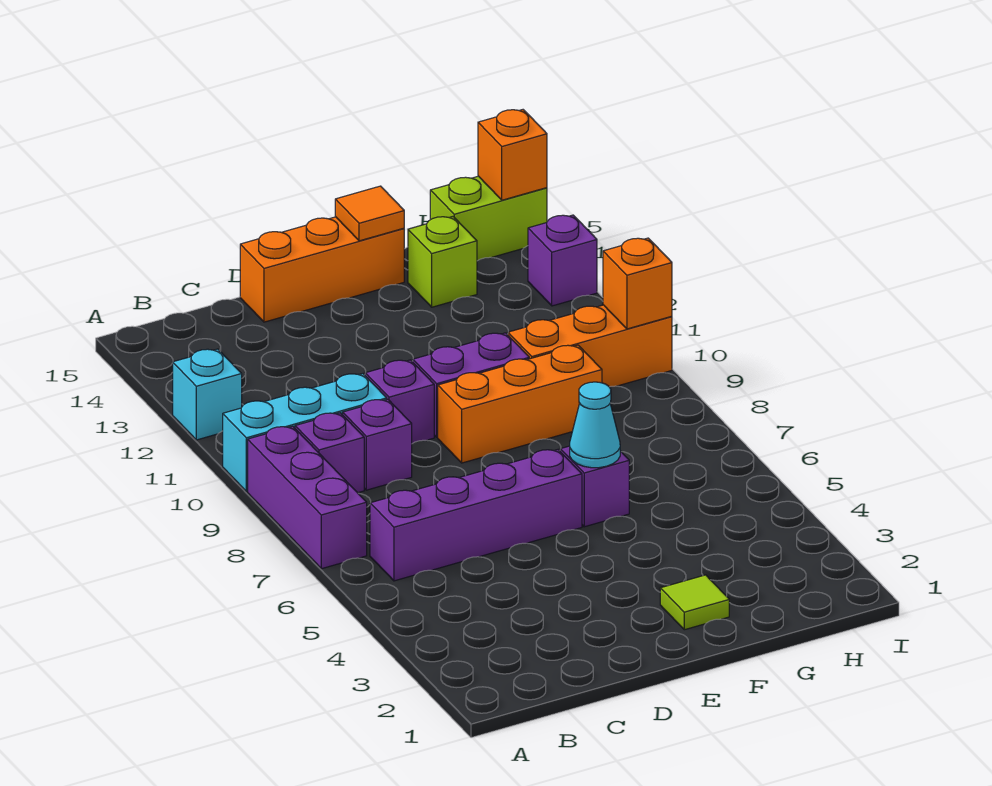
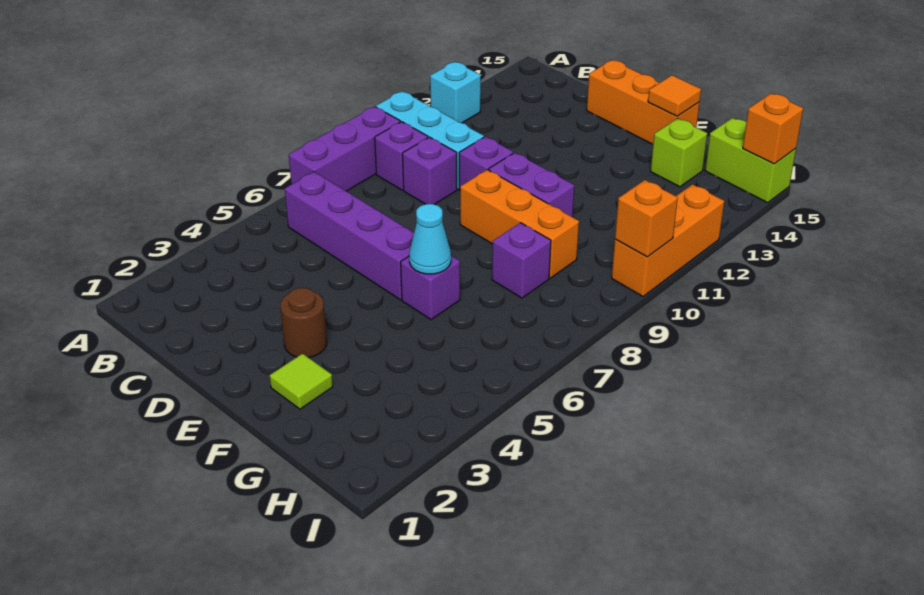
none -> brown round brick E3 level 1
orange brick G10:I10 level 1 -> orange brick I10:I12 level 1
purple brick I13 level 1 -> purple brick G8 level 1

